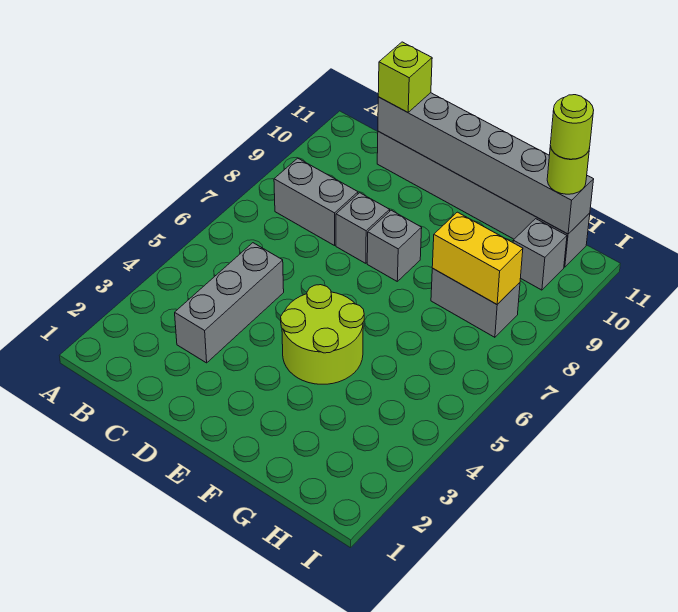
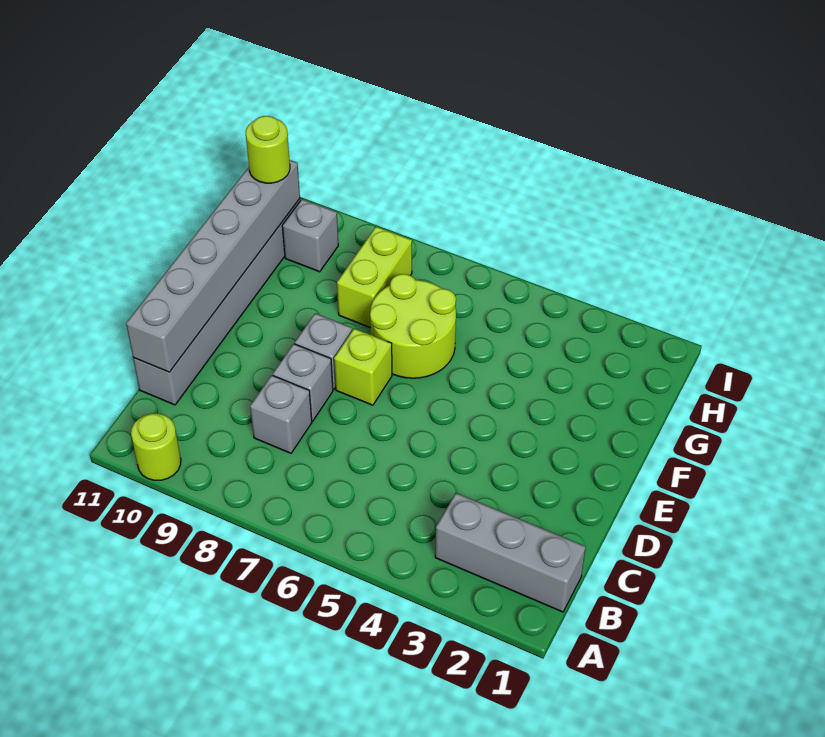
grey brick B8:C8 level 1 -> grey brick C8 level 1
grey brick C3:C5 level 1 -> grey brick B1:B3 level 1
lime brick C11 level 3 -> lime brick E7 level 1
lime round brick E4:F5 level 1 -> lime round brick F6:G7 level 1
grey brick G8:H8 level 1 -> lime brick G8:H8 level 1
yellow brick G8:H8 level 2 -> none
lime round brick H11 level 4 -> lime round brick A10 level 1

